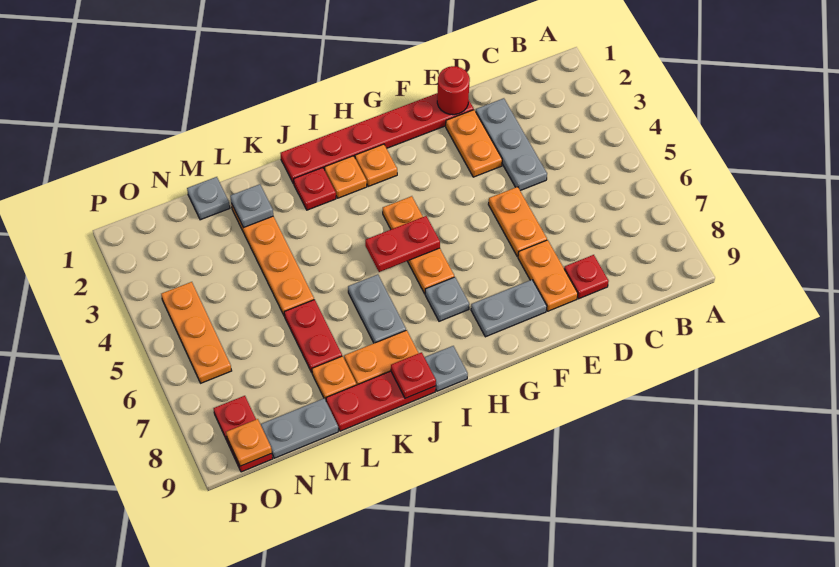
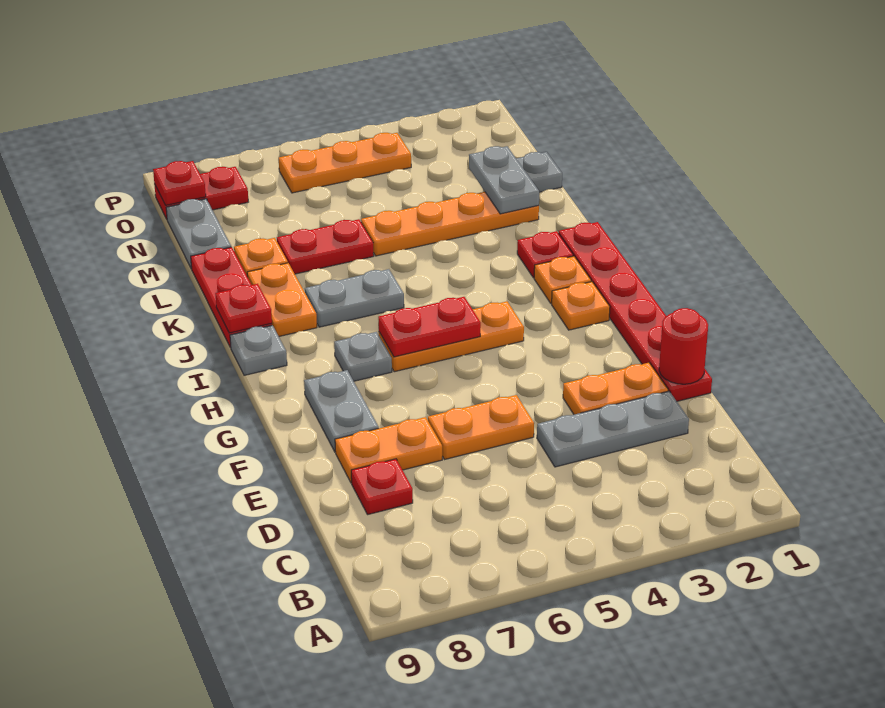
red plate H5:I5 level 2 -> red plate H5:H6 level 2
grey plate L2 level 2 -> grey plate L2:M2 level 2
orange plate O9 level 2 -> red plate O9 level 2

